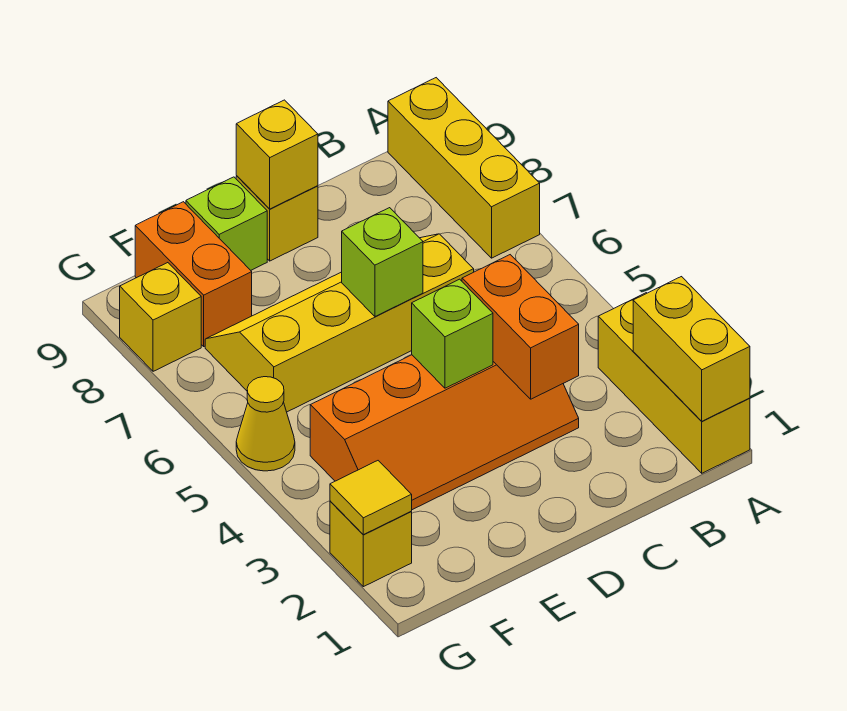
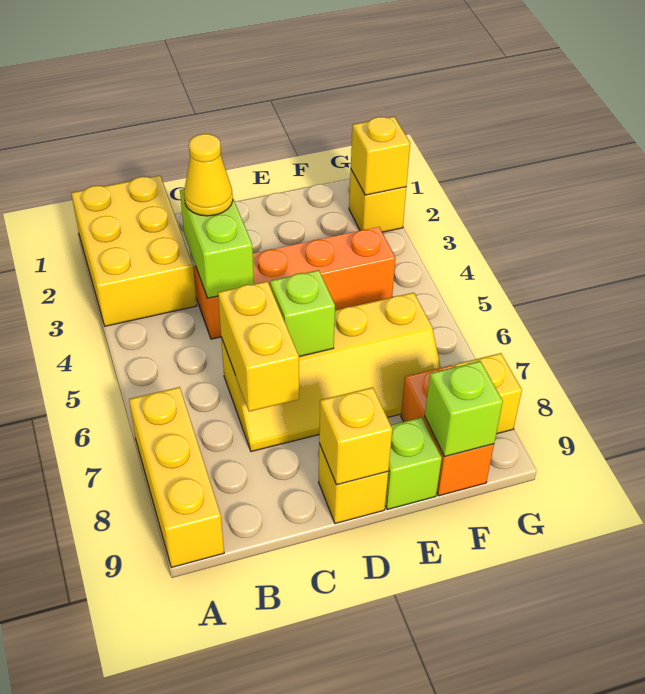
yellow brick A1:A3 level 1 -> yellow brick A1:B3 level 1
yellow brick A1:A2 level 2 -> yellow brick C6:C7 level 2
orange brick C3:C4 level 2 -> lime brick C3:C4 level 2
lime brick D4 level 2 -> lime brick F9 level 2
yellow tile G2 level 2 -> yellow brick G2 level 2
yellow cone G5 level 1 -> yellow cone C3 level 3

